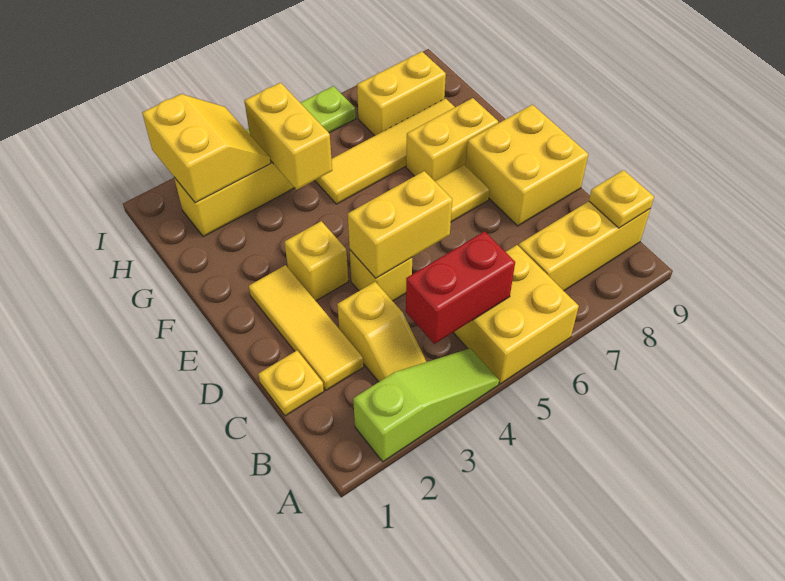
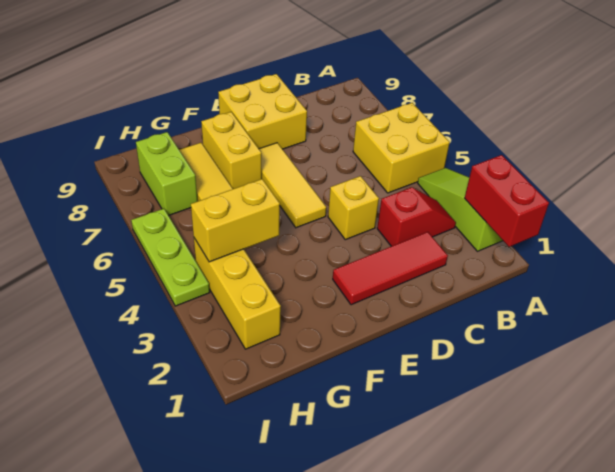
yellow slope B3:C3 level 1 top C -> red slope B3:C3 level 1 top C
red brick B4:B5 level 2 -> red brick A1:A2 level 2
yellow brick B7:B9 level 1 -> none
yellow plate B9 level 2 -> none
yellow plate C1 level 1 -> none
yellow tile C2:E2 level 1 -> red tile C2:E2 level 1
yellow brick D4:D5 level 2 -> none
yellow brick E3 level 1 -> none
yellow slope H2:I3 level 2 top 2 -> none
yellow brick H7:H8 level 1 -> lime brick H7:H8 level 1

